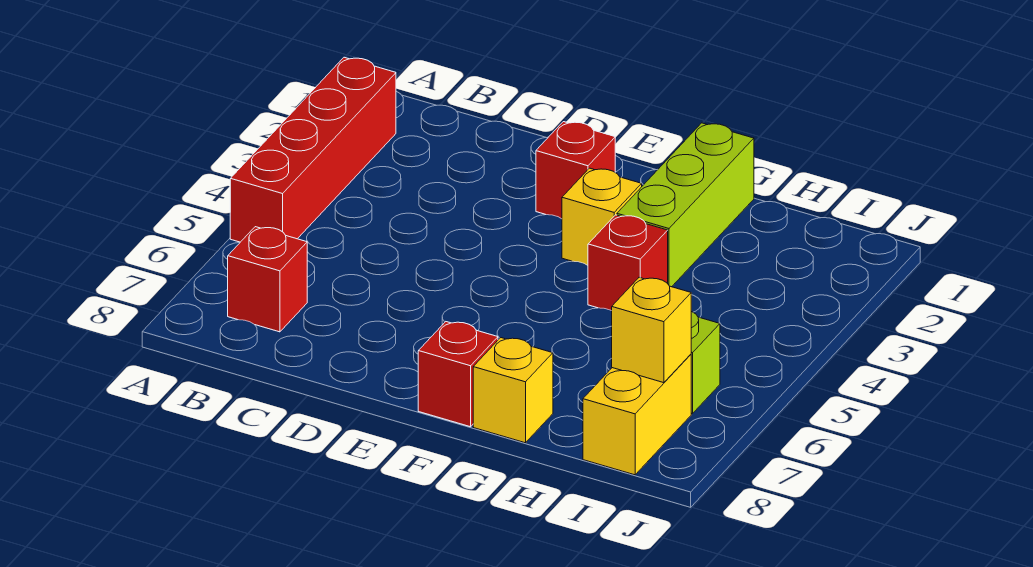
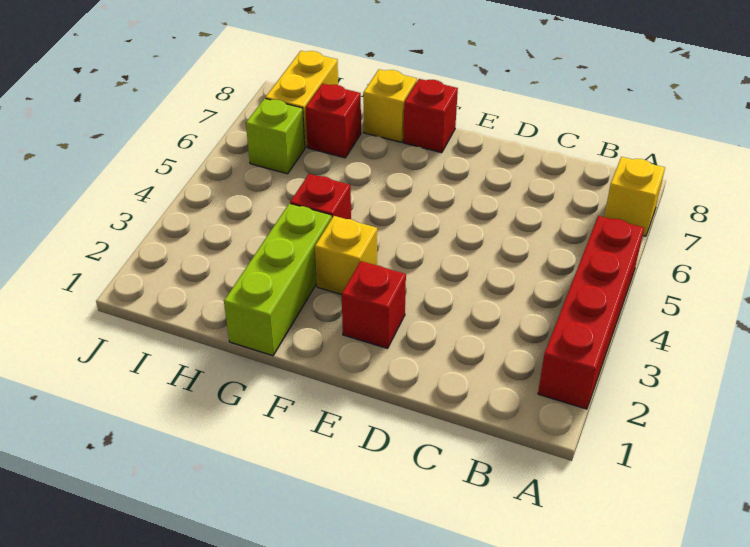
red brick B7 level 1 -> red brick H7 level 1
yellow brick I7 level 2 -> yellow brick A7 level 1

